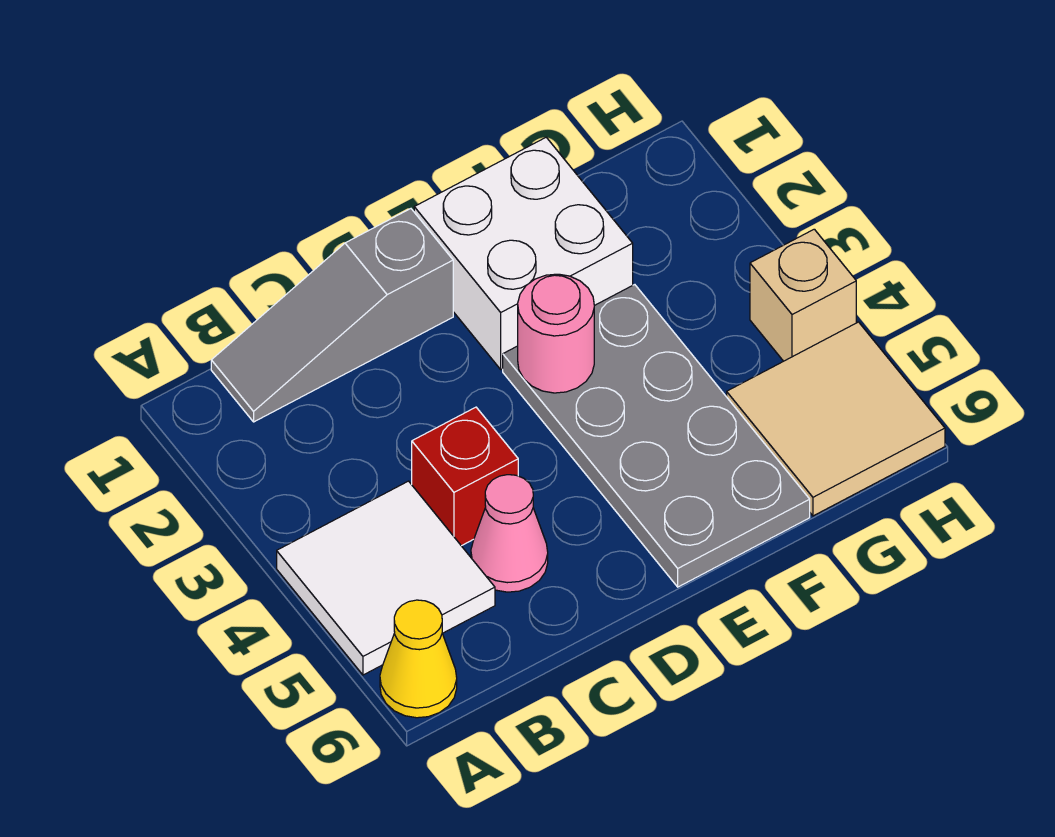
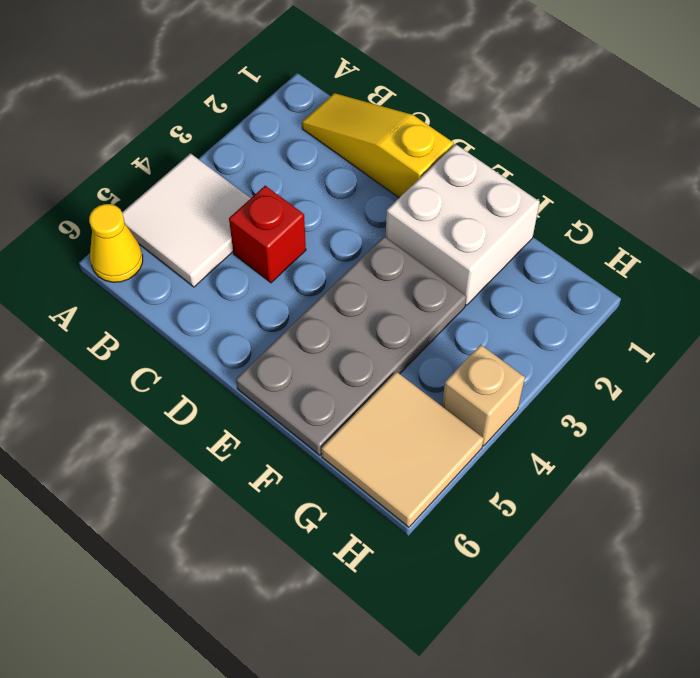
grey slope B1:D1 level 1 top D -> yellow slope B1:D1 level 1 top D
pink cone C5 level 1 -> none
pink round brick E3 level 2 -> none

